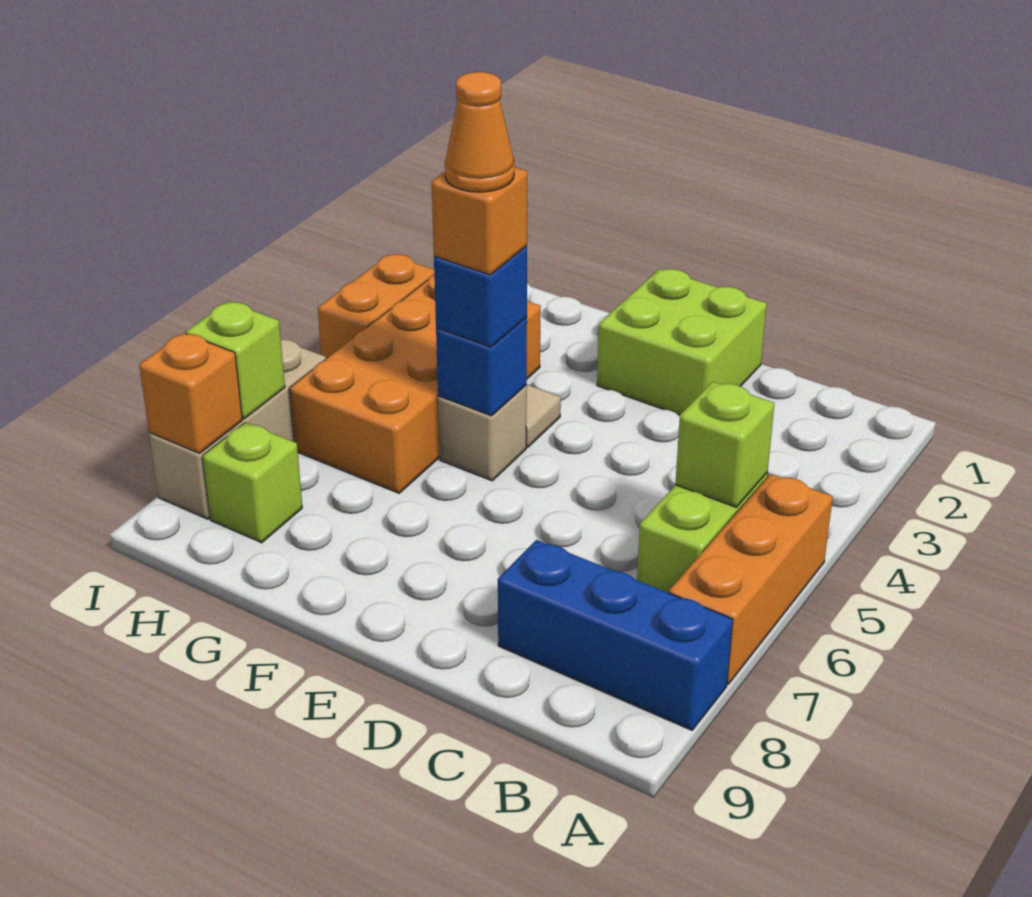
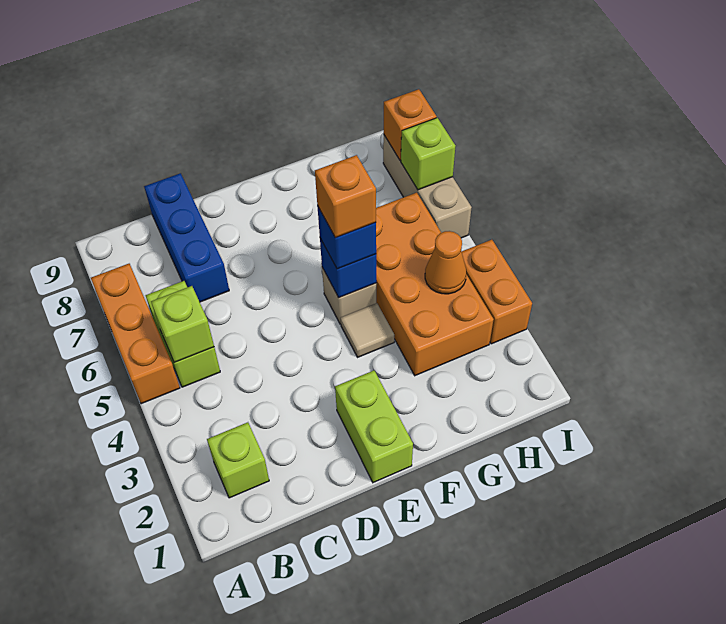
blue brick A8:C8 level 1 -> blue brick C7:C9 level 1
lime brick D1:E2 level 1 -> lime brick E1:E2 level 1
orange cone F5 level 5 -> orange cone H4 level 2
lime brick H8 level 1 -> lime brick B2 level 1

